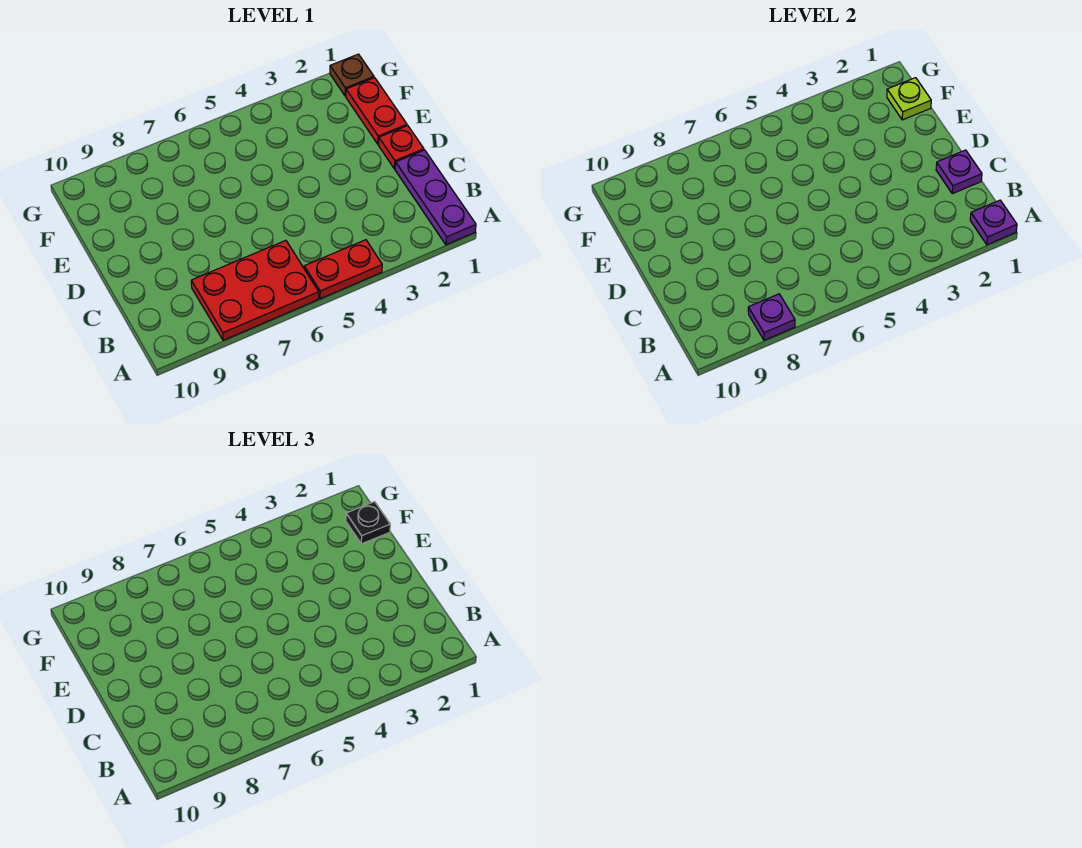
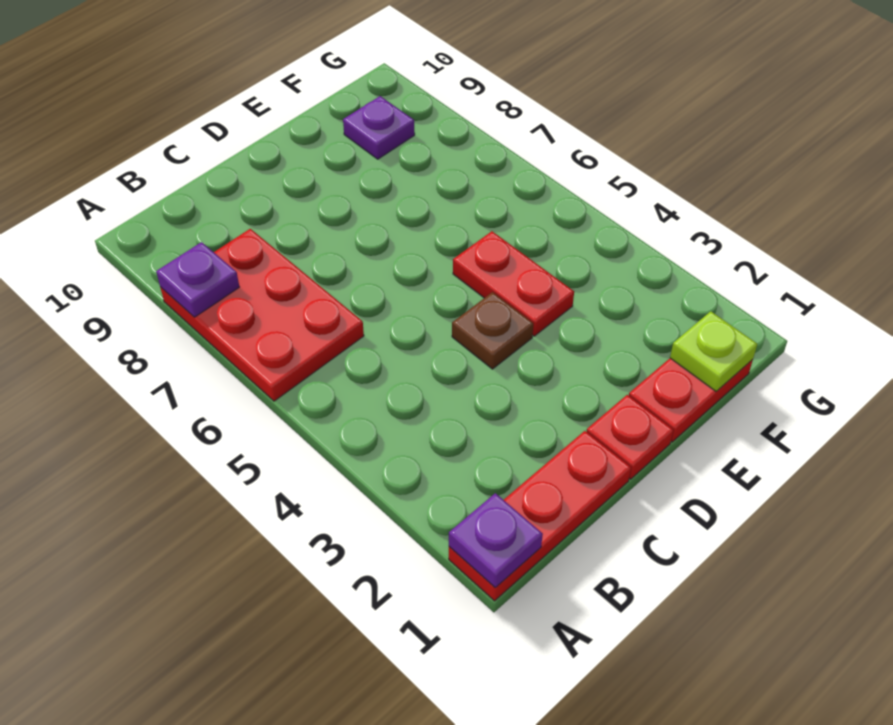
purple plate A1:C1 level 1 -> red plate A1:C1 level 1
red plate A4:A5 level 1 -> red plate E4:E5 level 1
purple plate C1 level 2 -> purple plate F9 level 1
black plate F1 level 3 -> none
brown plate G1 level 1 -> brown plate D4 level 1

